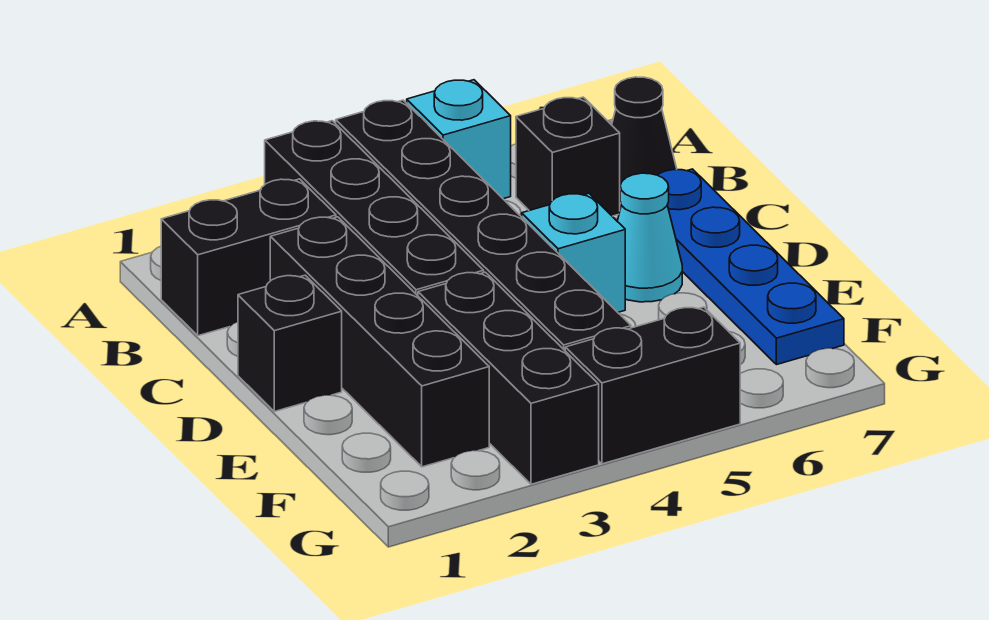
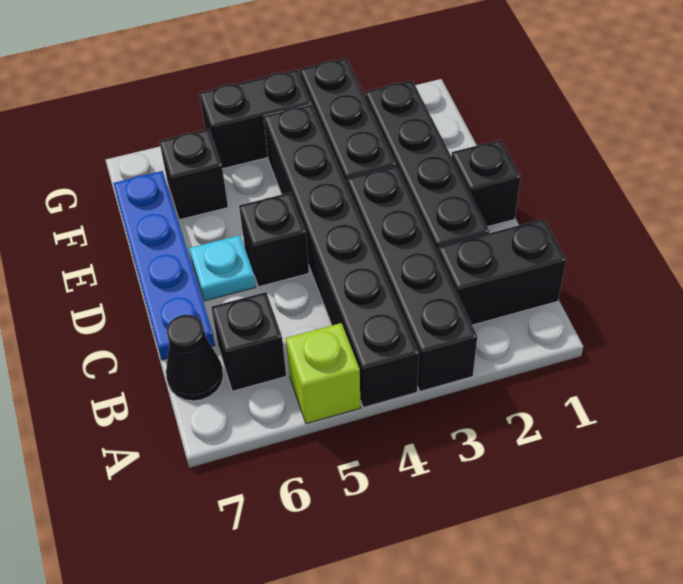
cyan brick A5 level 1 -> lime brick A5 level 1
cyan brick D5 level 1 -> black brick D5 level 1
cyan cone D6 level 1 -> cyan plate D6 level 1
none -> black brick F6 level 1

